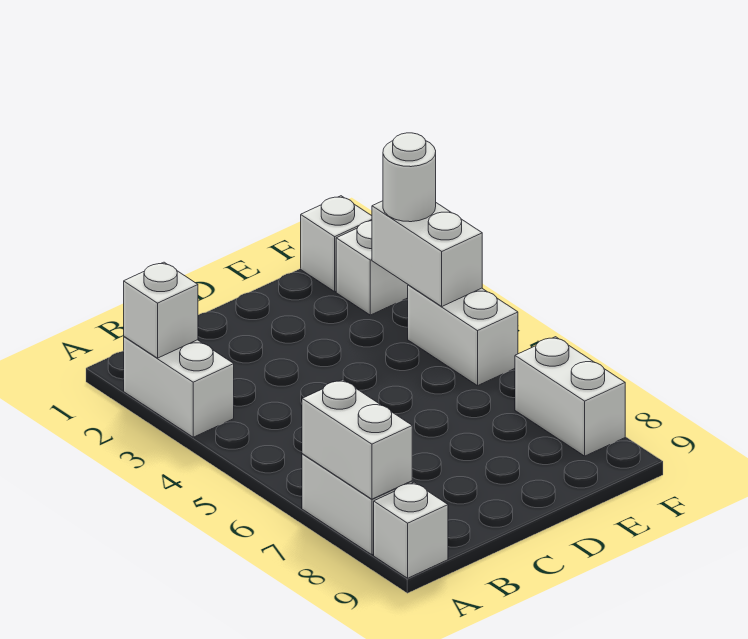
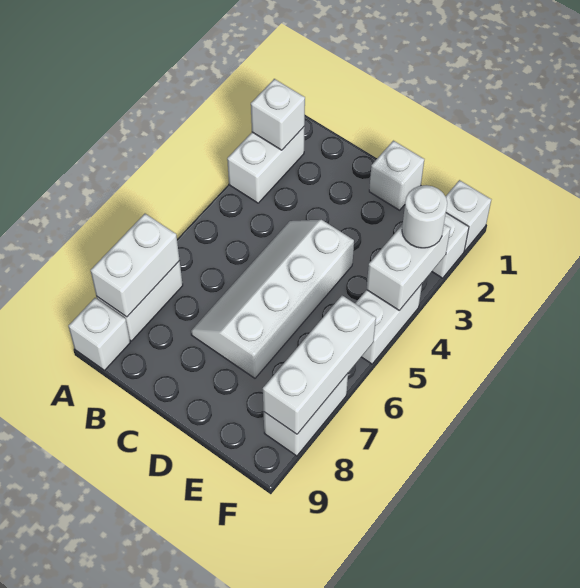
none -> white slope C4:D7 level 1 top D
none -> white brick D1 level 1
none -> white brick F6:F8 level 2

